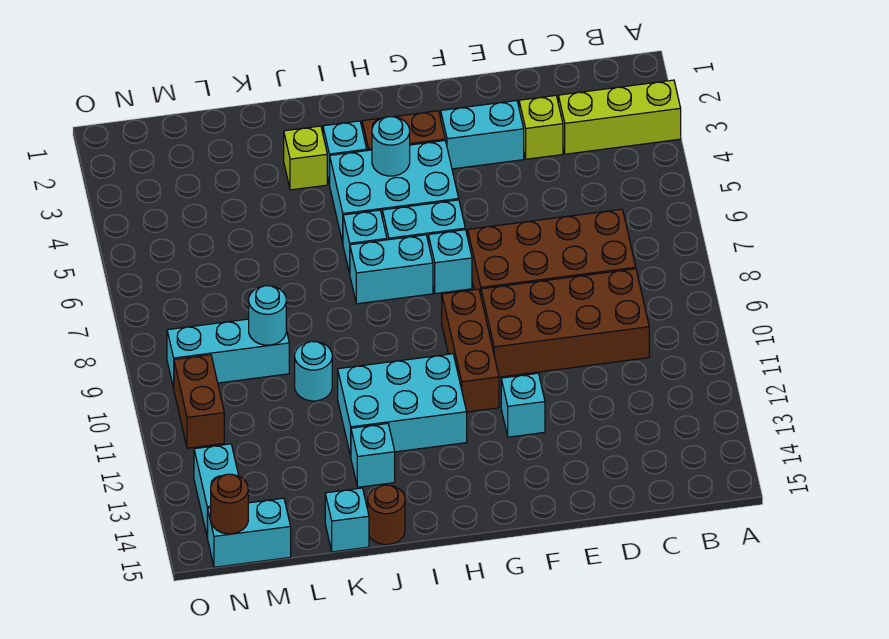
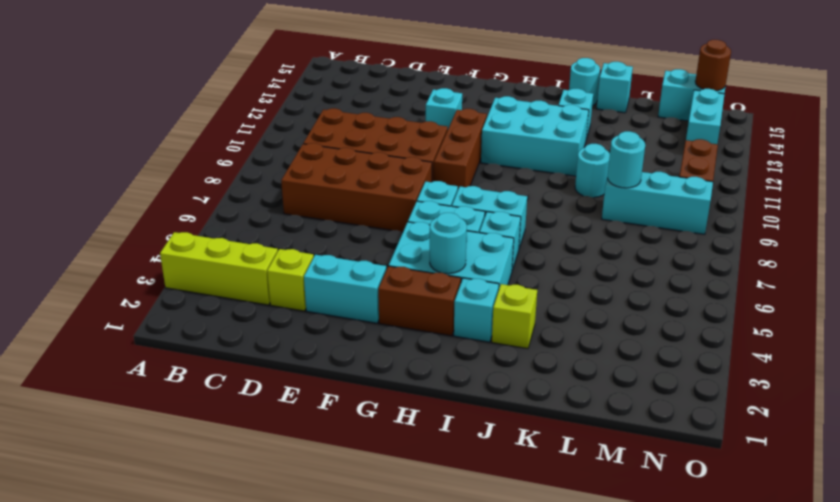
brown round brick J15 level 1 -> cyan round brick J15 level 1

